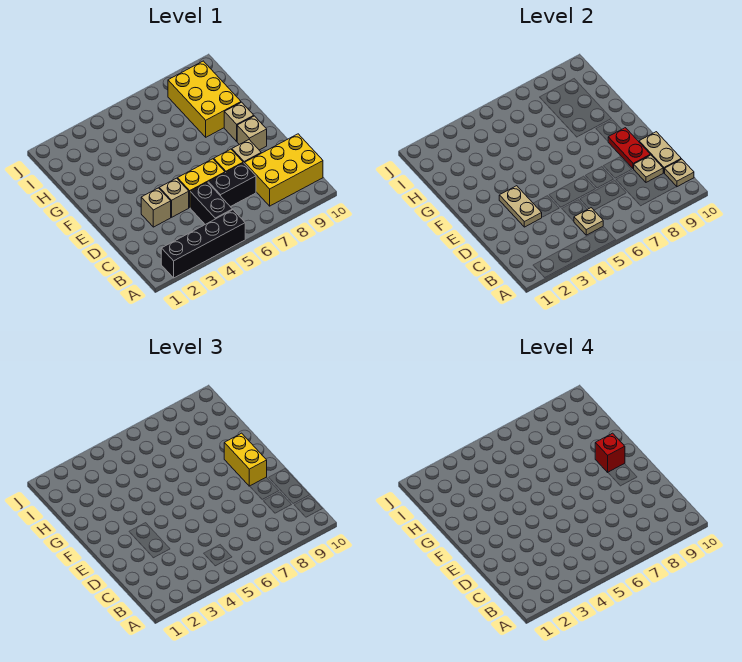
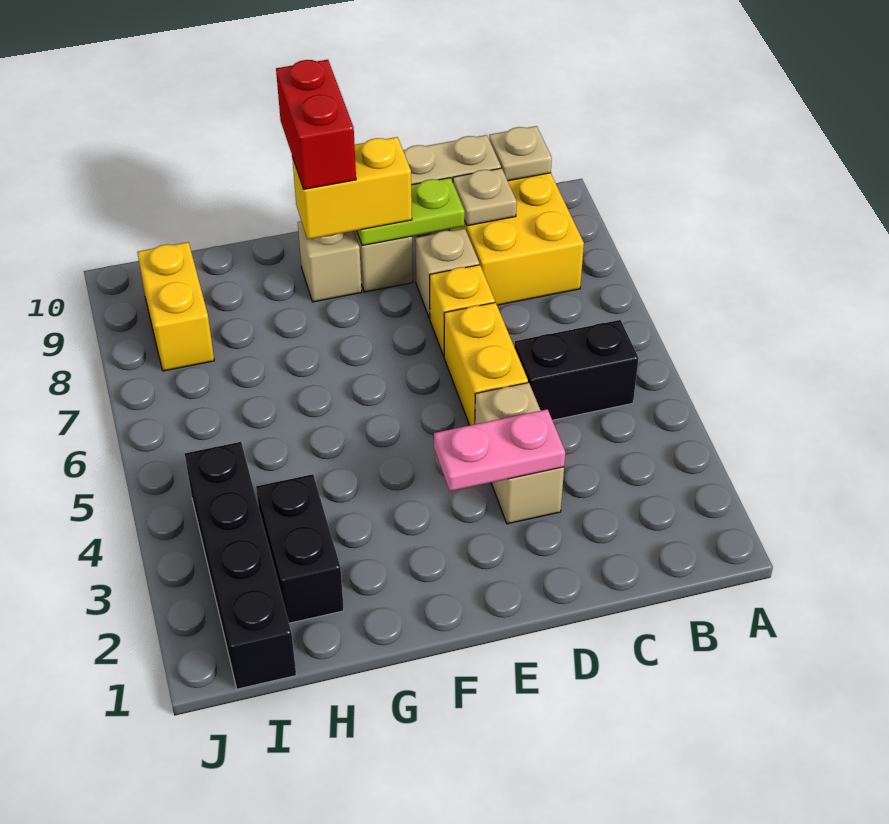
black brick A2:A5 level 1 -> black brick I1:I4 level 1
tan plate B5 level 2 -> none
black brick C6:C7 level 1 -> black brick H2:H3 level 1
tan plate D3:E3 level 2 -> pink plate D3:E3 level 2
red plate D9:E9 level 2 -> lime plate D9:E9 level 2
red brick F9 level 4 -> red brick F9:F10 level 4
yellow brick G8:I9 level 1 -> yellow brick I8:I9 level 1

